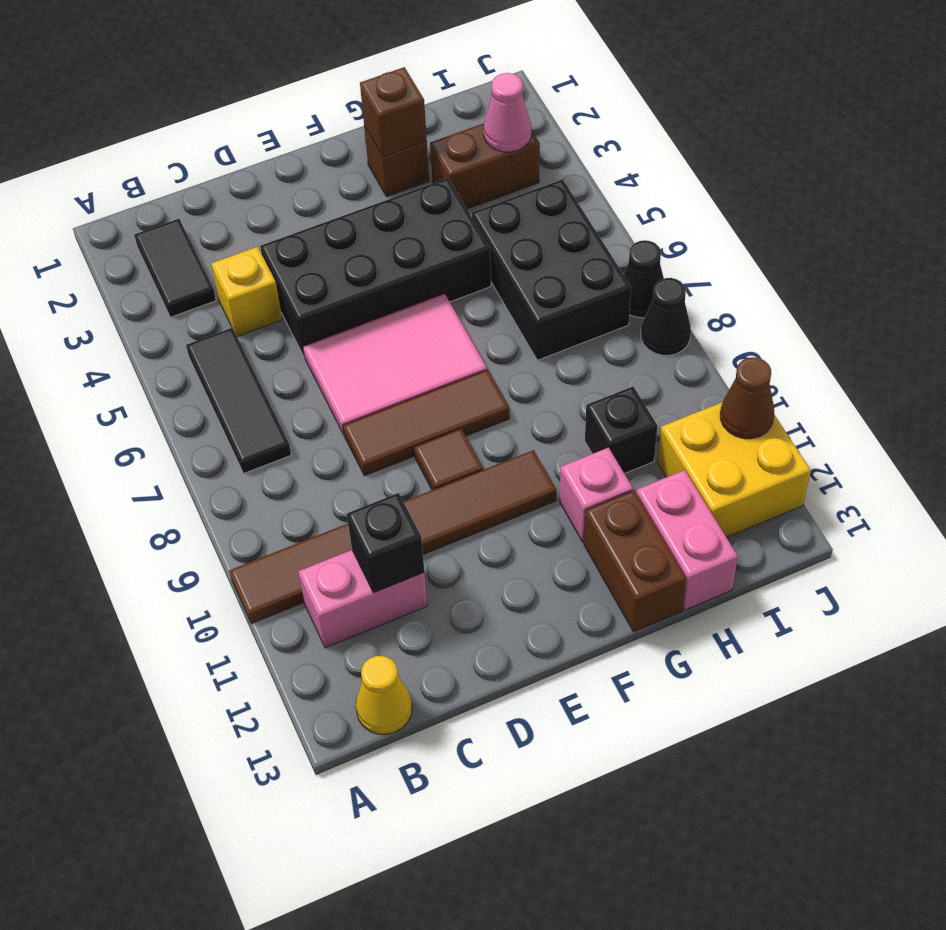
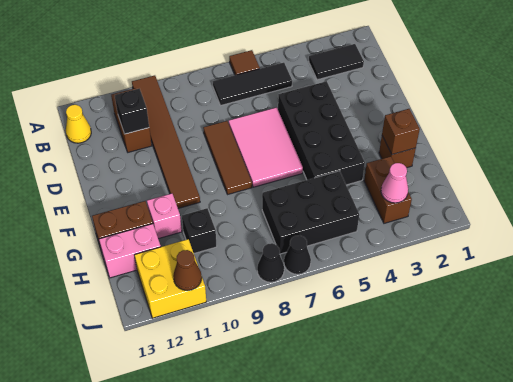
pink brick B11:C11 level 1 -> brown brick B11:C11 level 1
yellow brick C4 level 1 -> none
brown tile E9 level 1 -> brown tile A6 level 1

